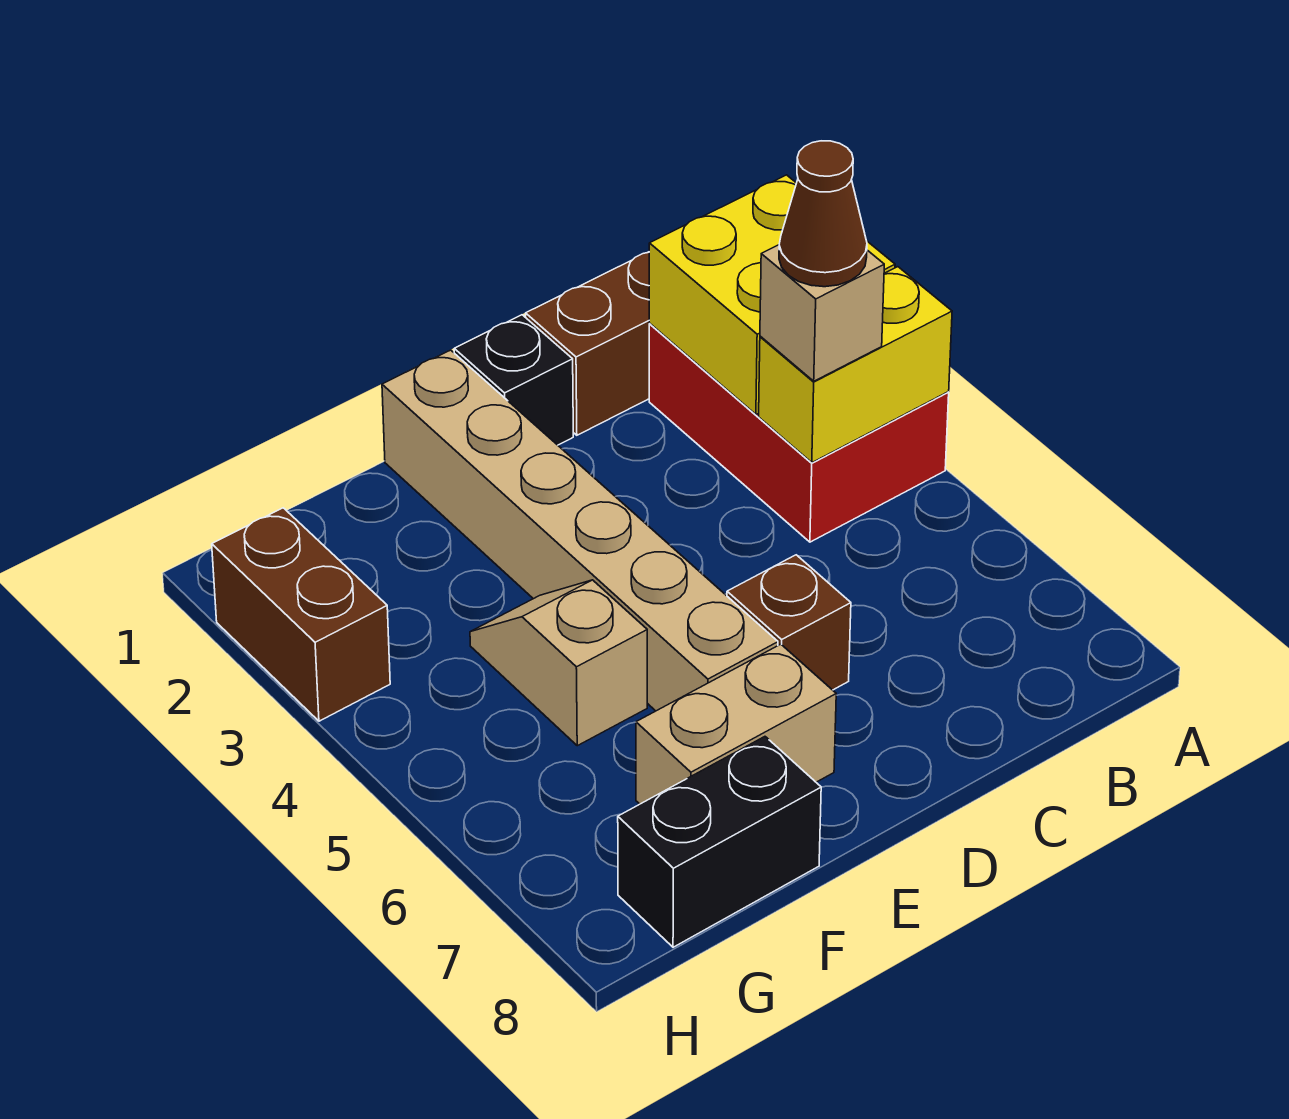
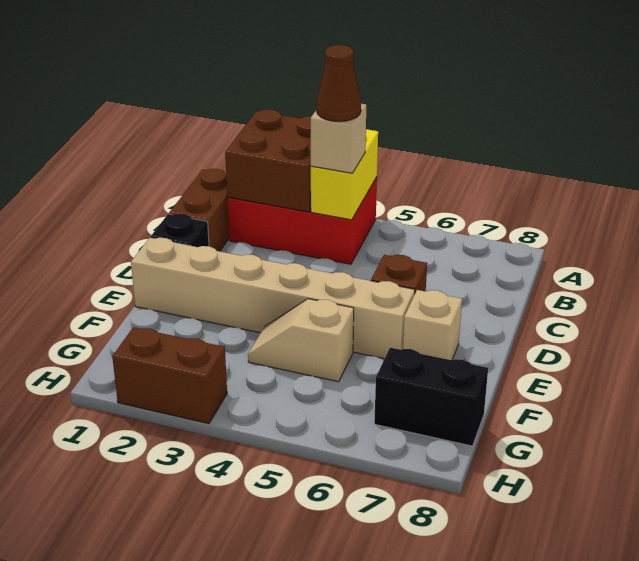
yellow brick A2:B3 level 2 -> brown brick A2:B3 level 2
tan brick E7:F7 level 1 -> tan brick E7 level 1
black brick F8:G8 level 1 -> black brick G7:G8 level 1

